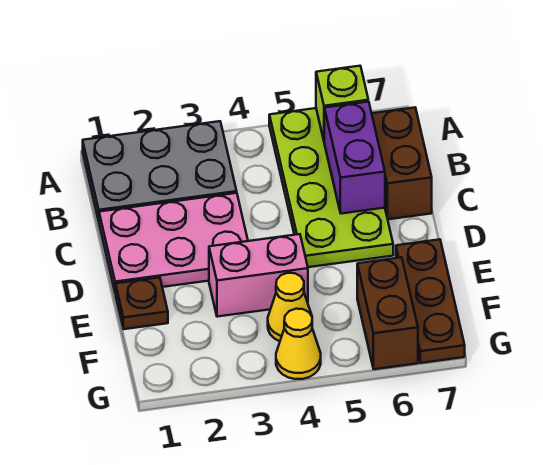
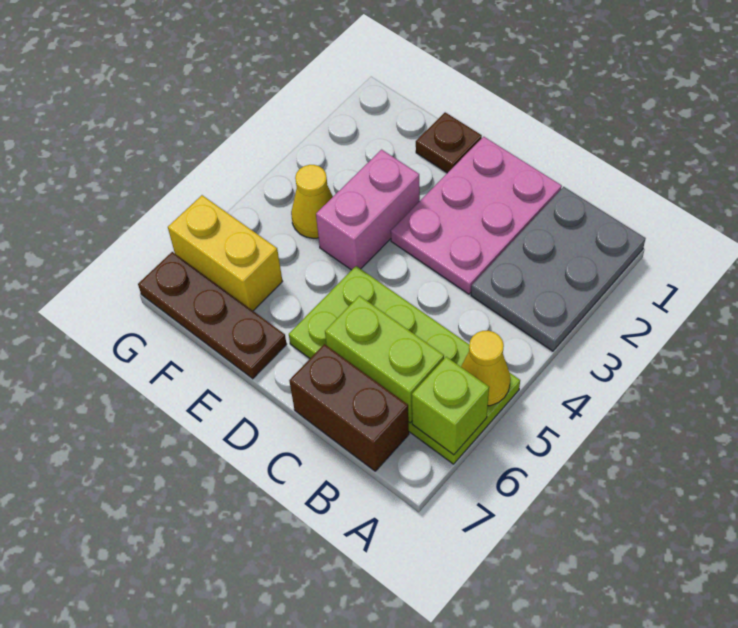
purple brick B6:C6 level 2 -> lime brick B6:C6 level 2
brown brick F6:G6 level 1 -> yellow brick F6:G6 level 1
yellow cone G4 level 1 -> yellow cone A5 level 2

